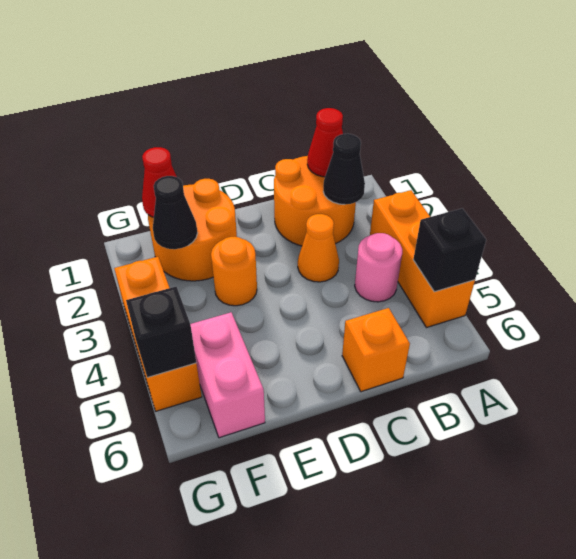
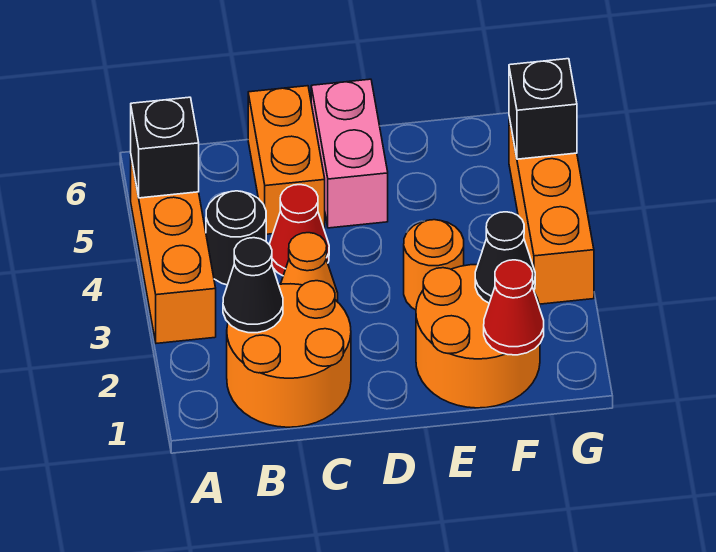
red cone B1 level 2 -> red cone C4 level 1
pink round brick B4 level 1 -> black round brick B4 level 1
orange brick C6 level 1 -> orange brick C5:C6 level 1
pink brick F5:F6 level 1 -> pink brick D5:D6 level 1

